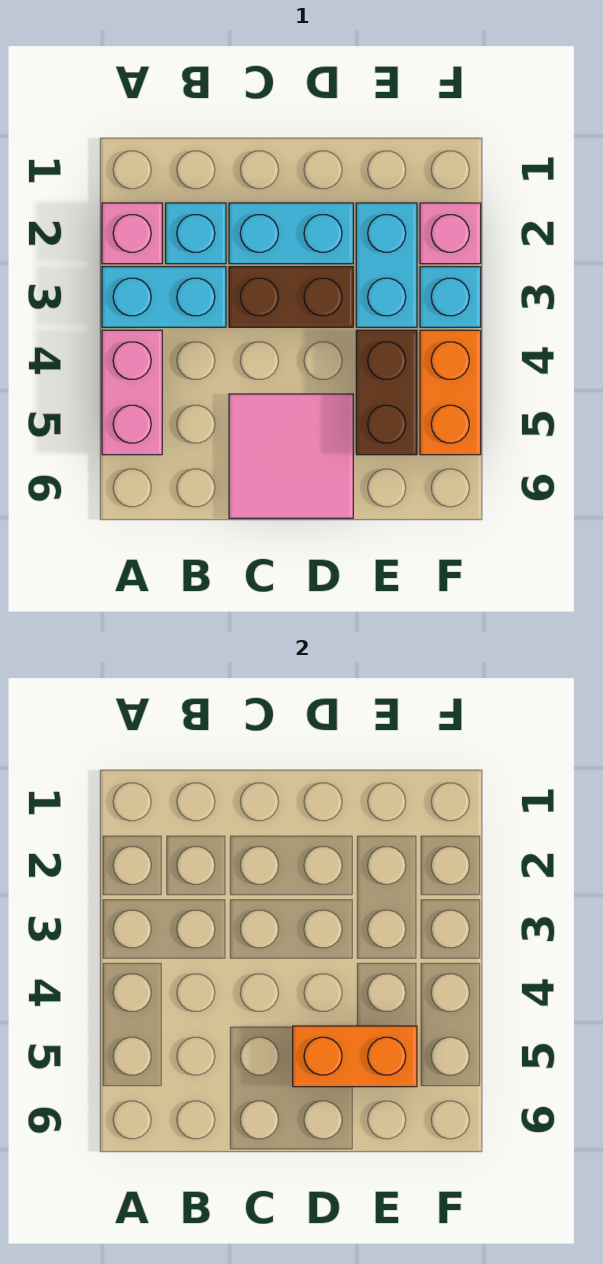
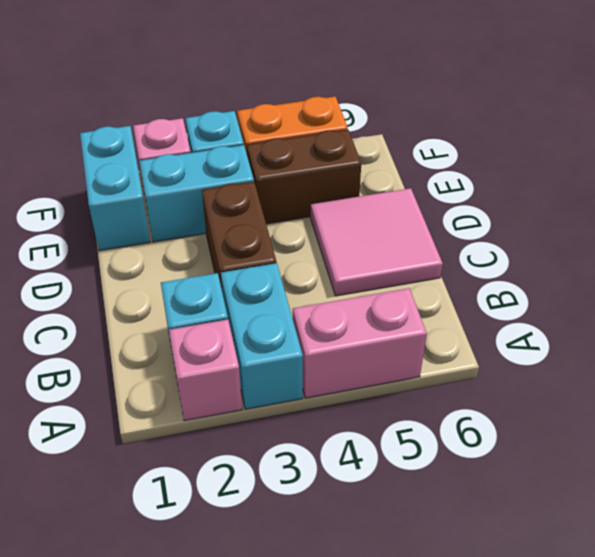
cyan brick C2:D2 level 1 -> cyan brick E1:F1 level 1
orange brick D5:E5 level 2 -> none

